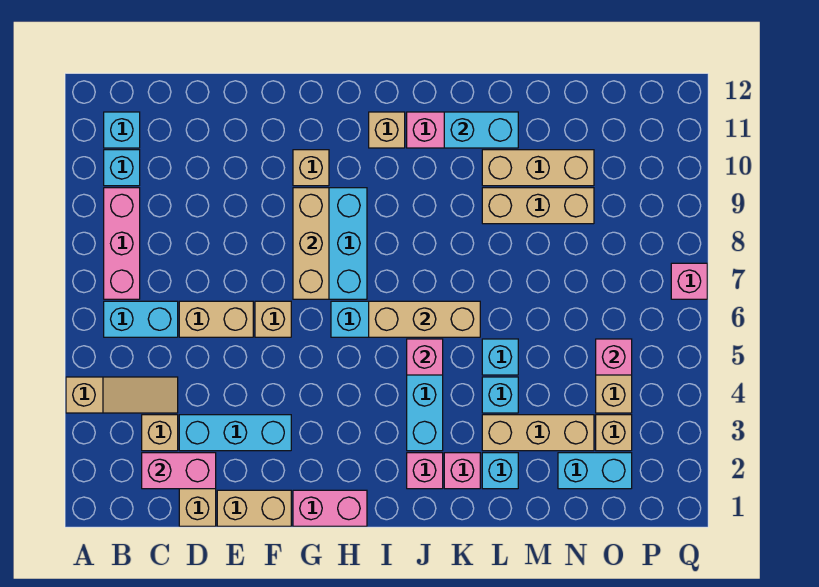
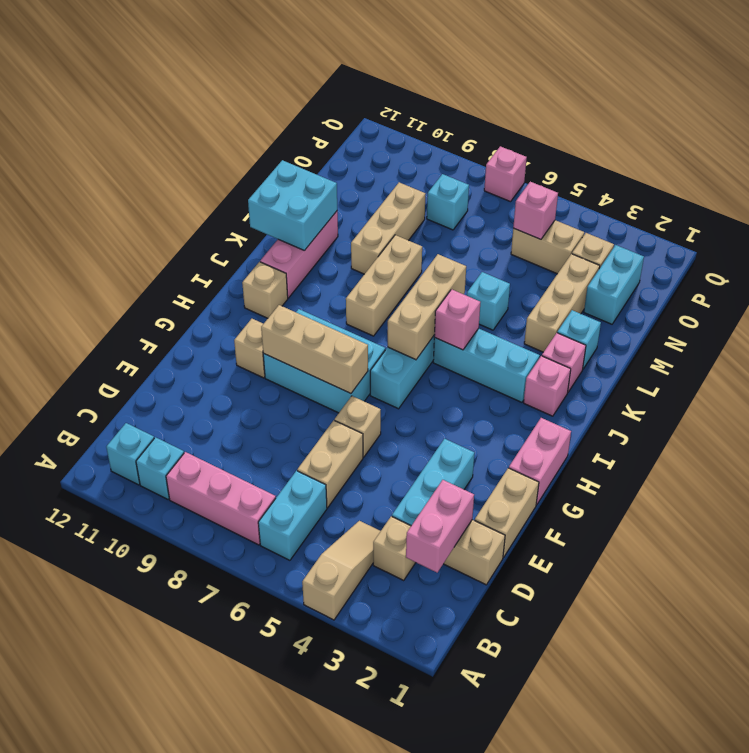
cyan brick K11:L11 level 2 -> cyan brick K11:L12 level 2
cyan brick L4 level 1 -> cyan brick O8 level 1
tan brick L10:N10 level 1 -> tan brick J8:L8 level 1

